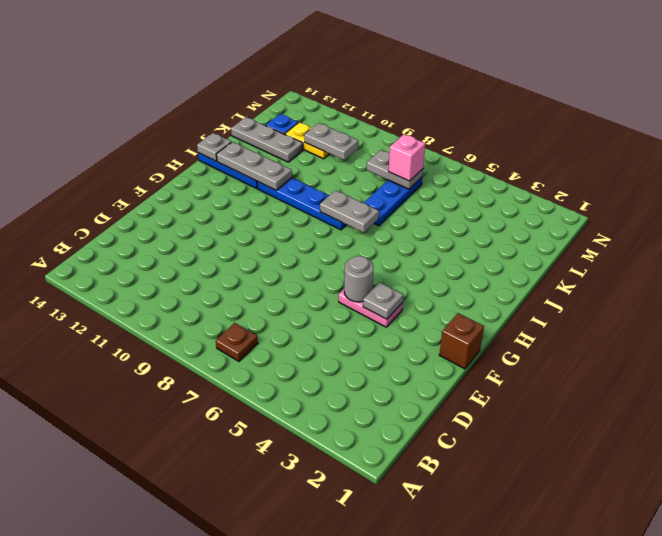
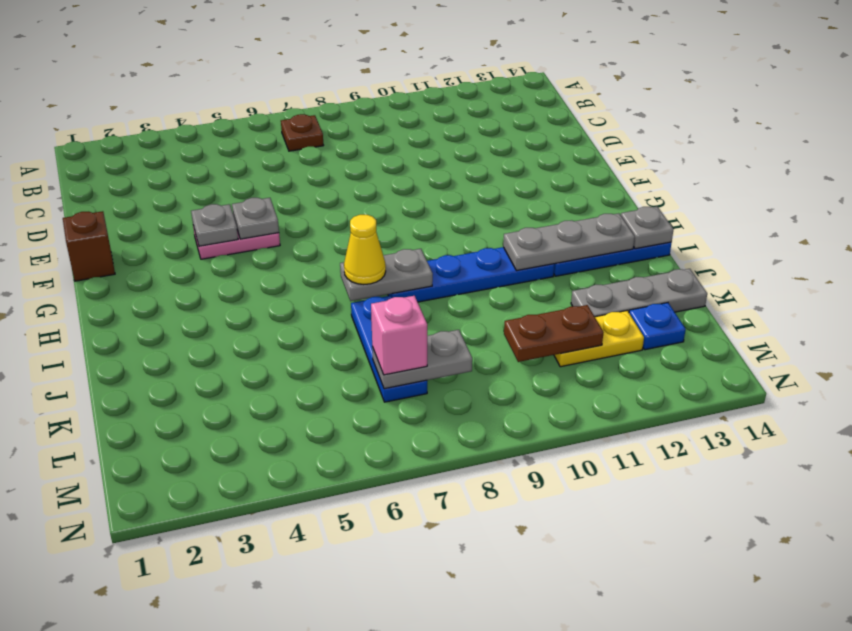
grey round brick F5 level 2 -> grey plate F5 level 2
none -> yellow cone I7 level 3
grey plate L10:L11 level 2 -> brown plate L10:L11 level 2

